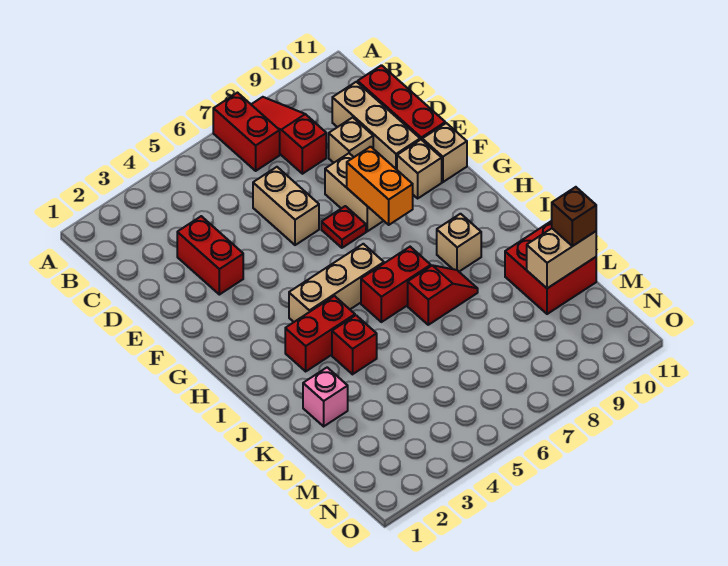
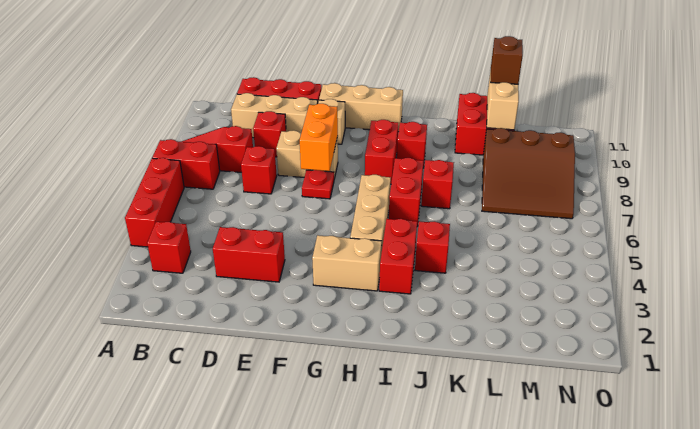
none -> red brick A4:A6 level 1
none -> red brick B3 level 1
tan brick D6:E6 level 1 -> tan brick G3:H3 level 1
none -> red brick D7 level 1
tan brick D9 level 1 -> red brick D9 level 1
orange brick F8:G8 level 2 -> orange brick F7:F8 level 2
tan brick F11 level 1 -> tan brick F11:H11 level 1
none -> red brick H8:H9 level 1
tan brick I9 level 1 -> red brick I9 level 1
pink brick K2 level 1 -> none
none -> brown slope L7:N9 level 1 top 9

